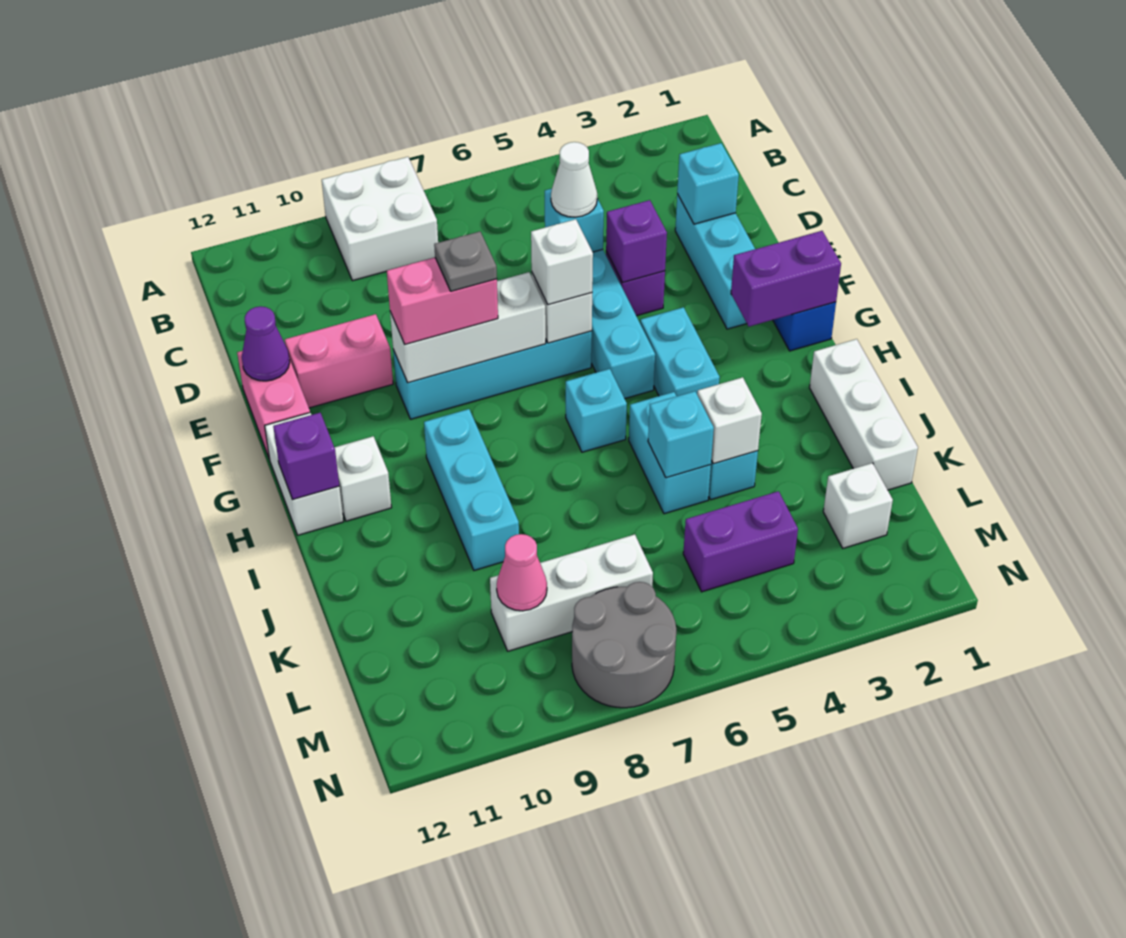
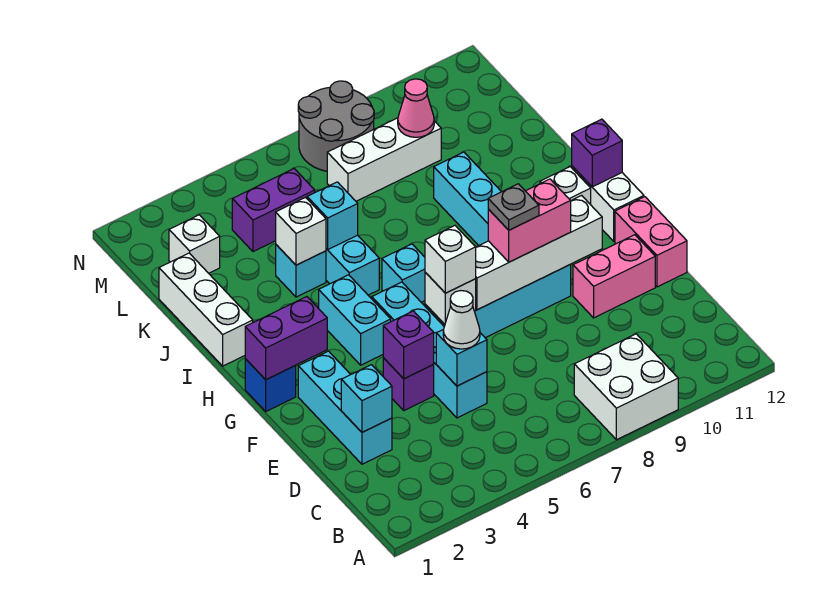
purple cone E12 level 2 -> none
white brick F7:F9 level 2 -> white brick F7:F10 level 2

